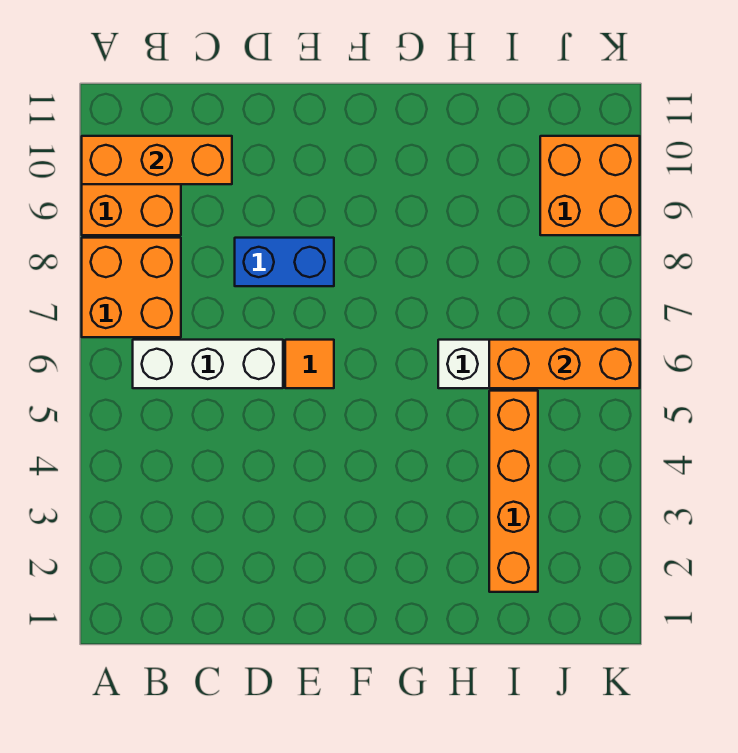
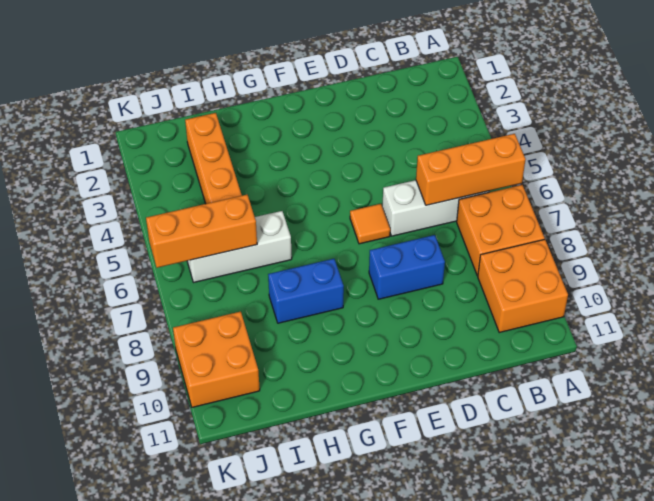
orange brick A10:C10 level 2 -> orange brick A6:C6 level 2
none -> blue brick G8:H8 level 1

